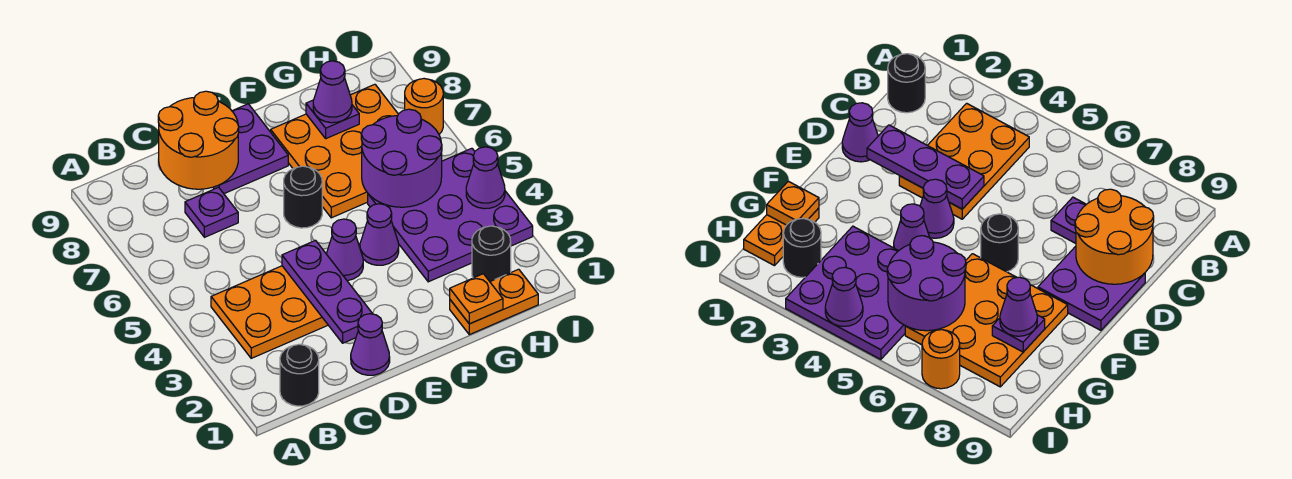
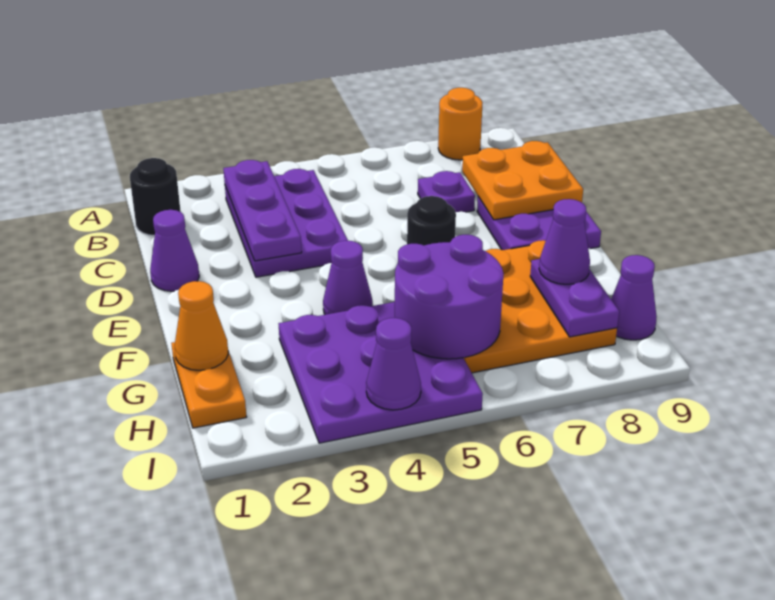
orange plate B3:D4 level 1 -> purple plate B3:D4 level 1
orange round brick C8:D9 level 2 -> orange plate C8:D9 level 2
purple plate D2:D4 level 2 -> purple plate B3:D3 level 2
purple cone E4 level 1 -> purple cone H9 level 1
orange plate G1 level 2 -> orange cone G1 level 2
purple plate G8 level 2 -> purple plate G8:H8 level 2
black round brick H2 level 1 -> none
orange round brick I7 level 1 -> orange round brick A8 level 1

